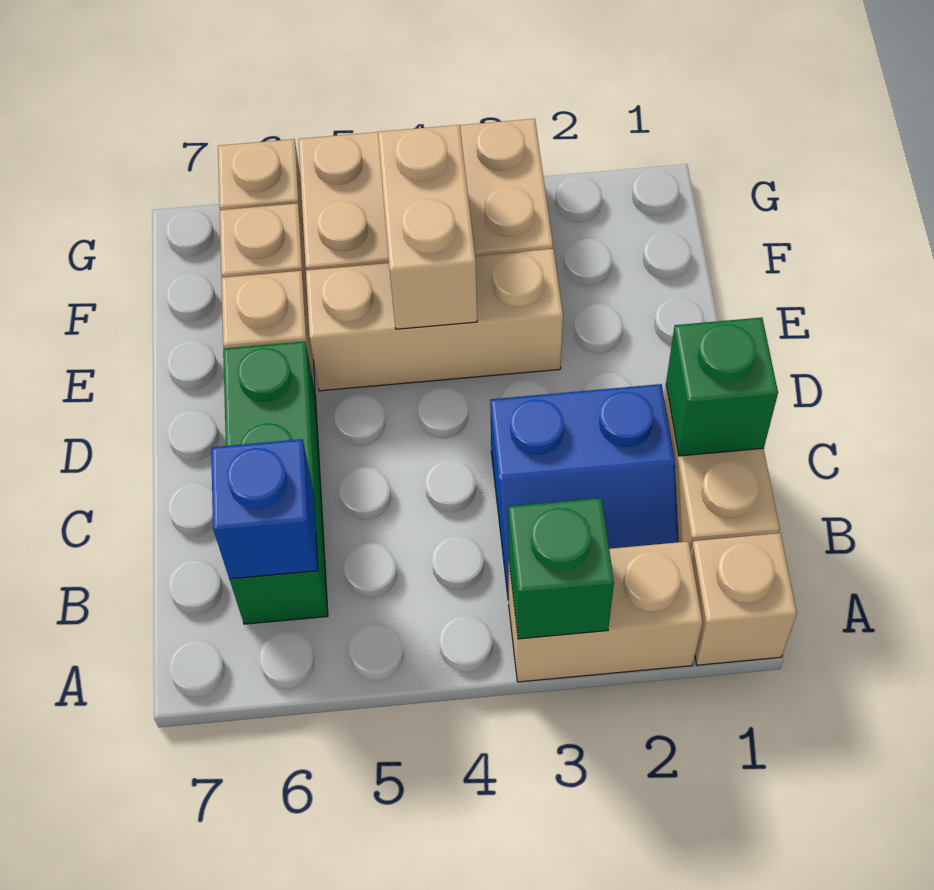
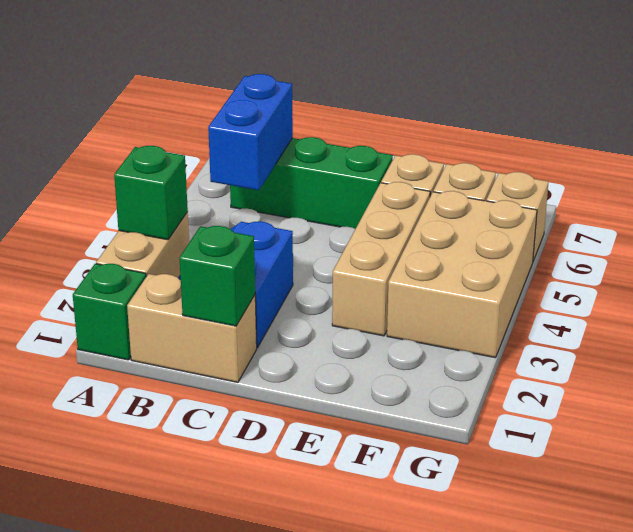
tan brick A1 level 1 -> green brick A1 level 1
blue brick B6 level 2 -> blue brick B5:B6 level 2
tan brick E4:F4 level 2 -> none

